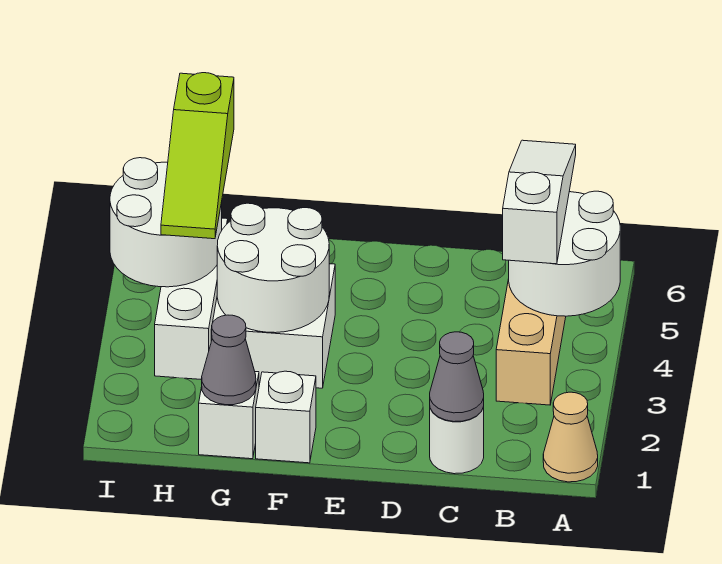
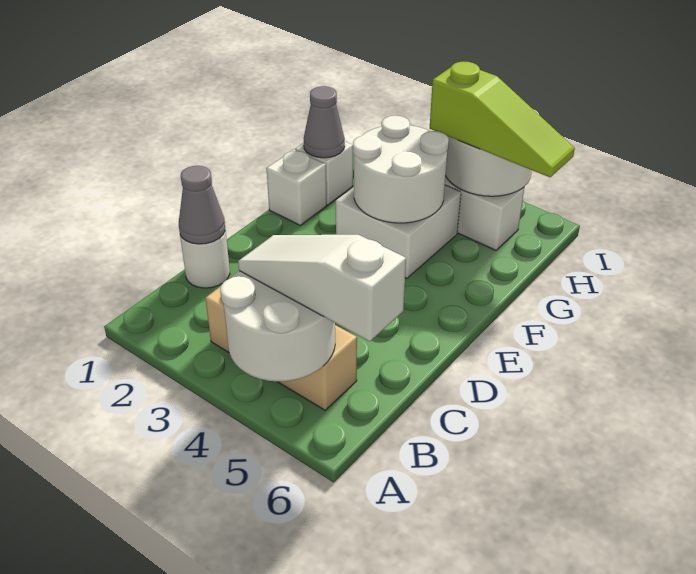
tan cone A1 level 1 -> none
white slope B4:B6 level 3 top 4 -> white slope B4:B6 level 3 top 6
lime slope H4:H6 level 3 top 6 -> lime slope H4:H6 level 3 top 4

